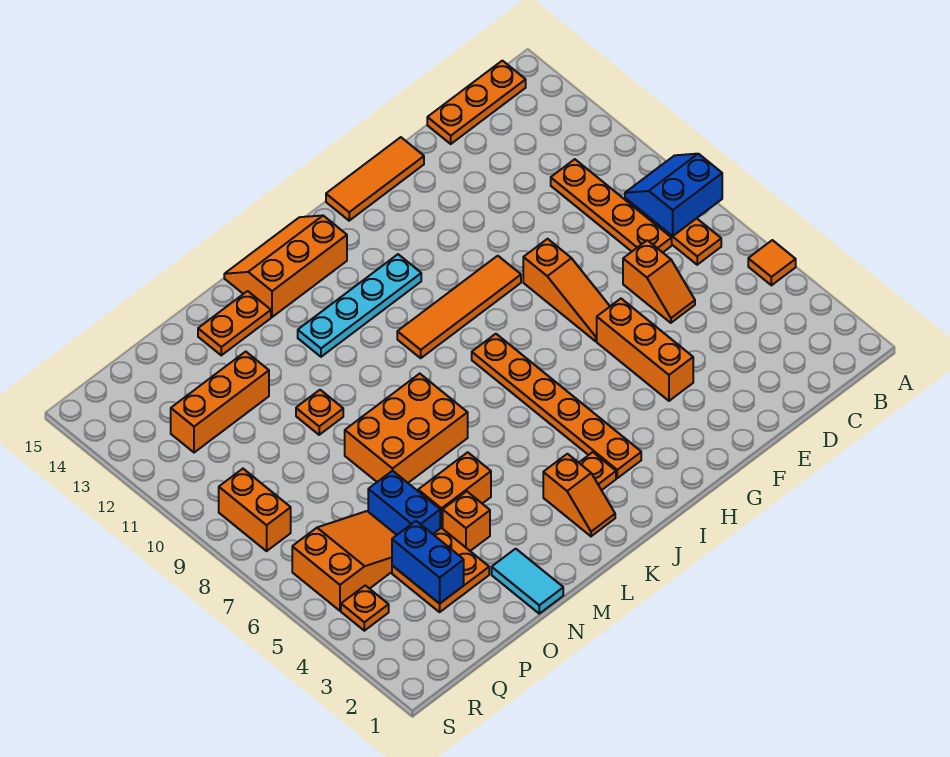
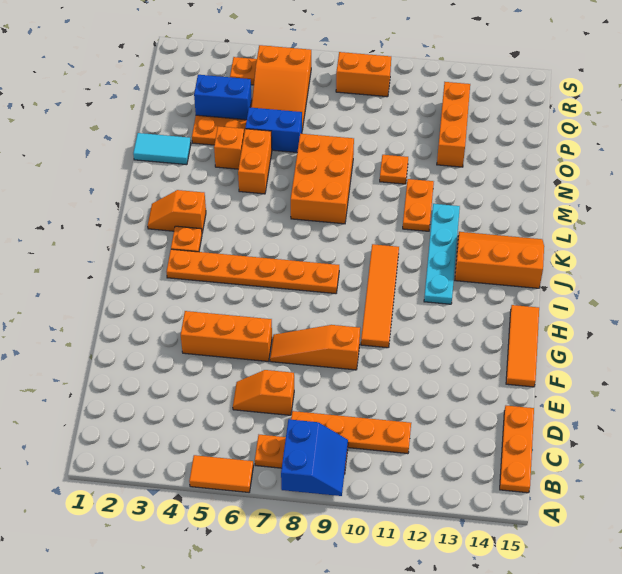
orange tile A5 level 1 -> orange tile A5:A6 level 1
orange slope J14:L15 level 1 top 14 -> orange slope J13:K15 level 1 top J
orange plate M14:N14 level 1 -> orange plate L11:M11 level 1

